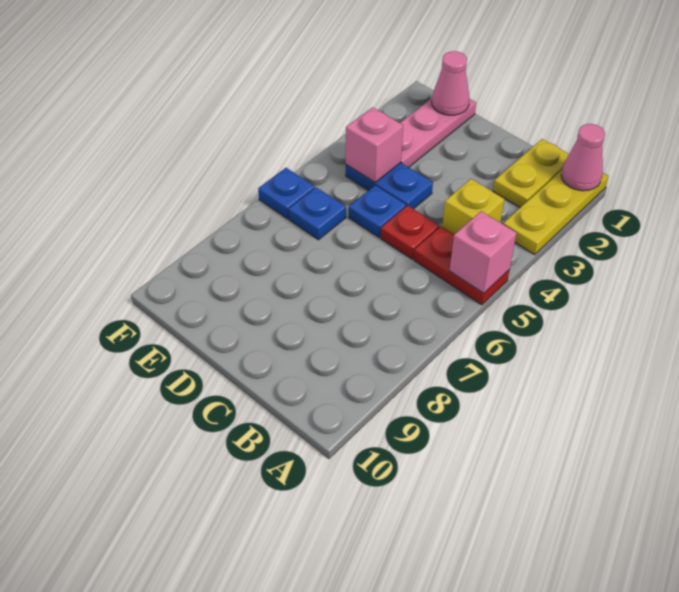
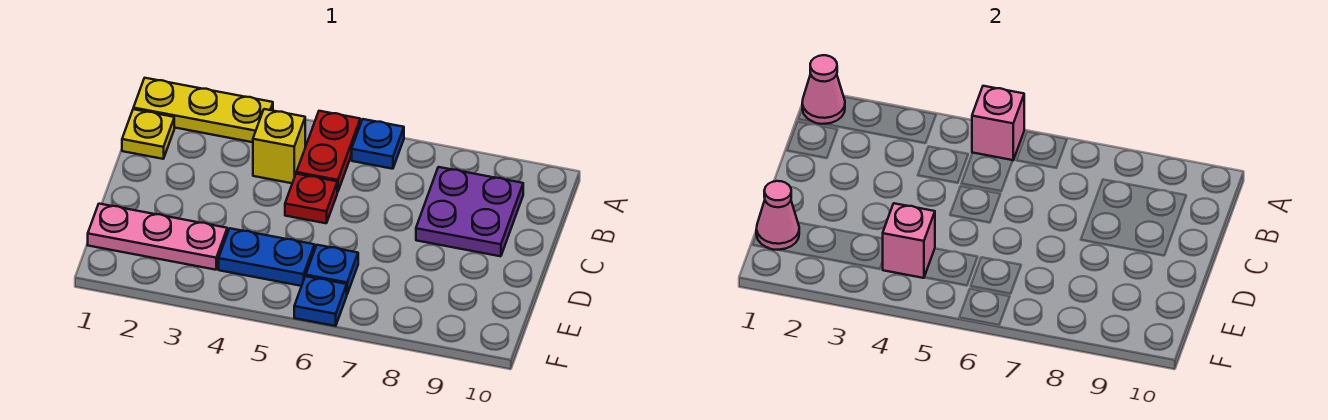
yellow plate B1:B2 level 1 -> yellow plate B1 level 1
none -> purple plate B8:C9 level 1
blue plate D4:E4 level 1 -> blue plate E4:E5 level 1
blue plate D5 level 1 -> blue plate A6 level 1

